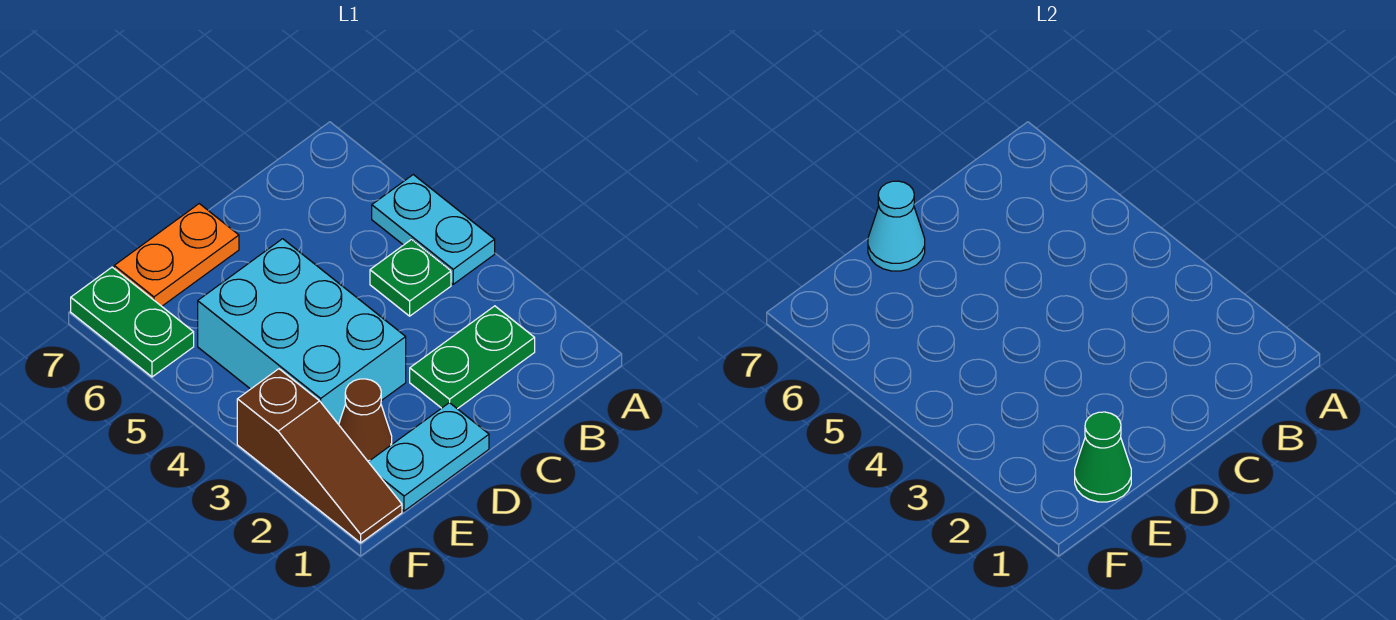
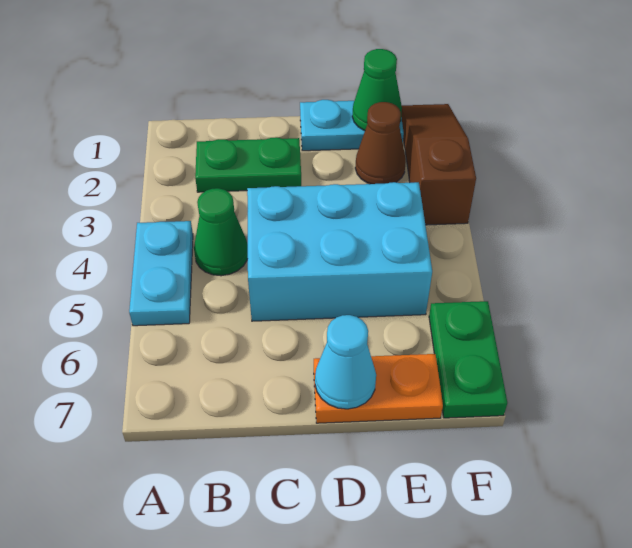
green plate B4 level 1 -> green cone B4 level 1
cyan brick D3:E5 level 1 -> cyan brick C4:E5 level 1

